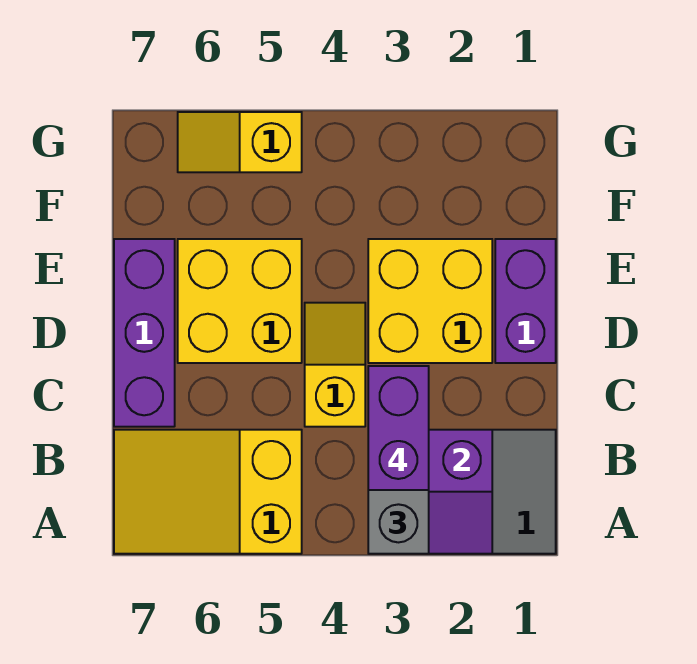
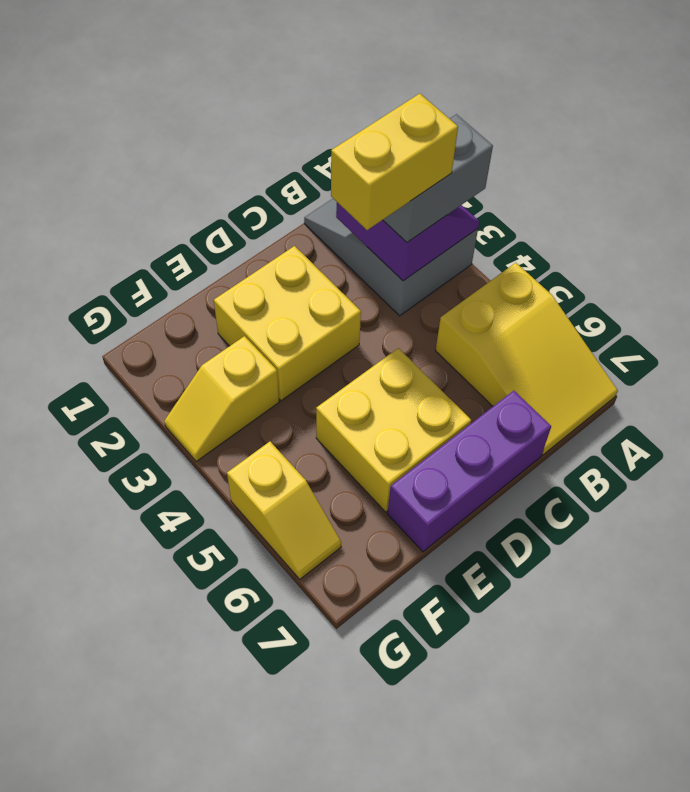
purple brick B3:C3 level 4 -> yellow brick B3:C3 level 4
yellow slope C4:D4 level 1 top C -> yellow slope F3:G3 level 1 top F
purple brick D1:E1 level 1 -> none

